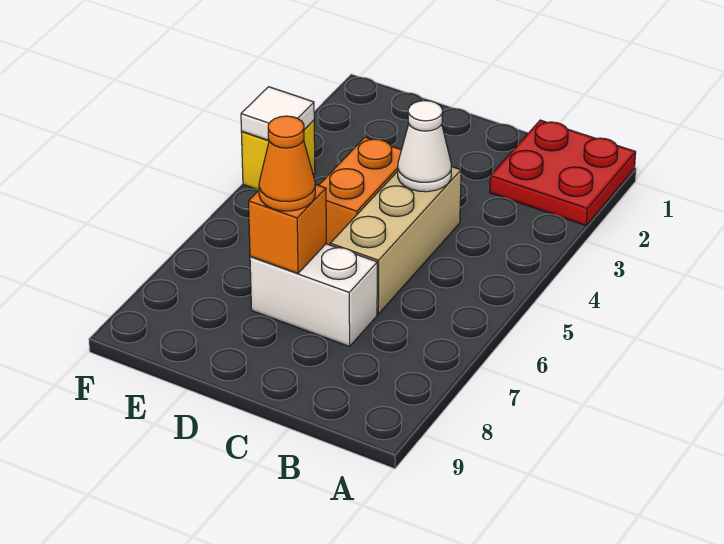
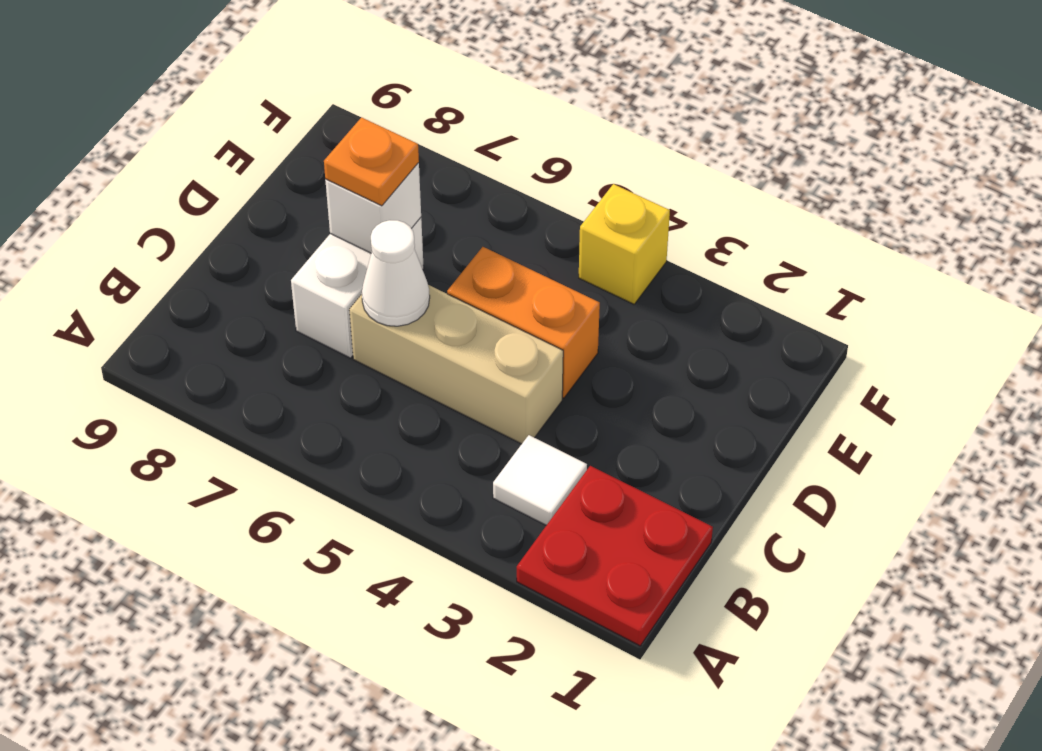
white cone C4 level 2 -> white cone C6 level 2
orange brick D7 level 2 -> white brick D7 level 2
orange cone D7 level 3 -> orange plate D7 level 3
white tile F4 level 2 -> white tile B3 level 1

